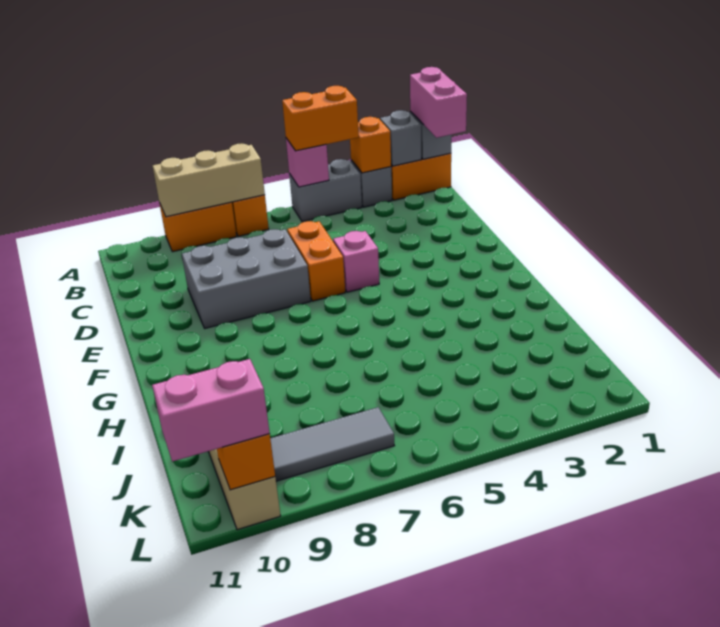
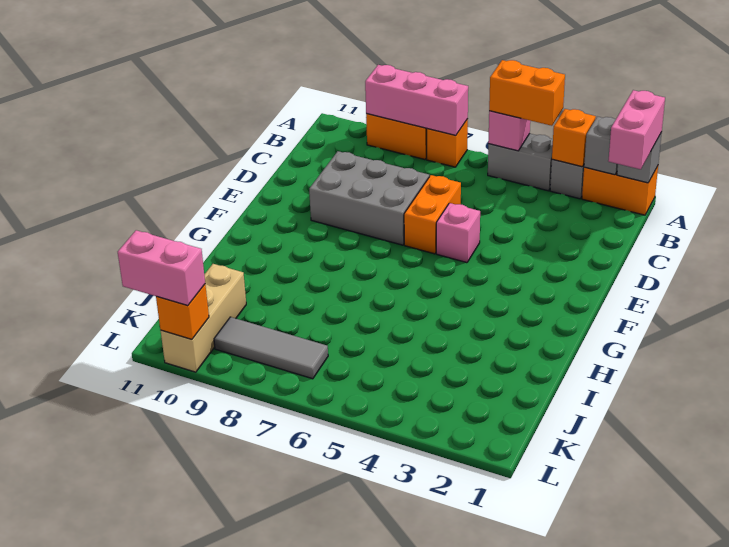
tan brick A7:A9 level 2 -> pink brick A7:A9 level 2

